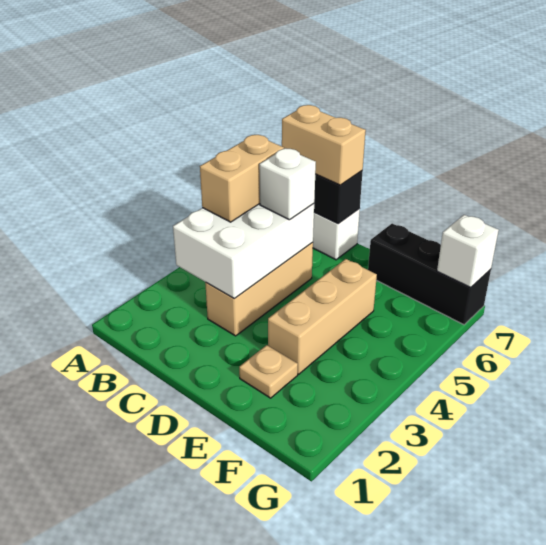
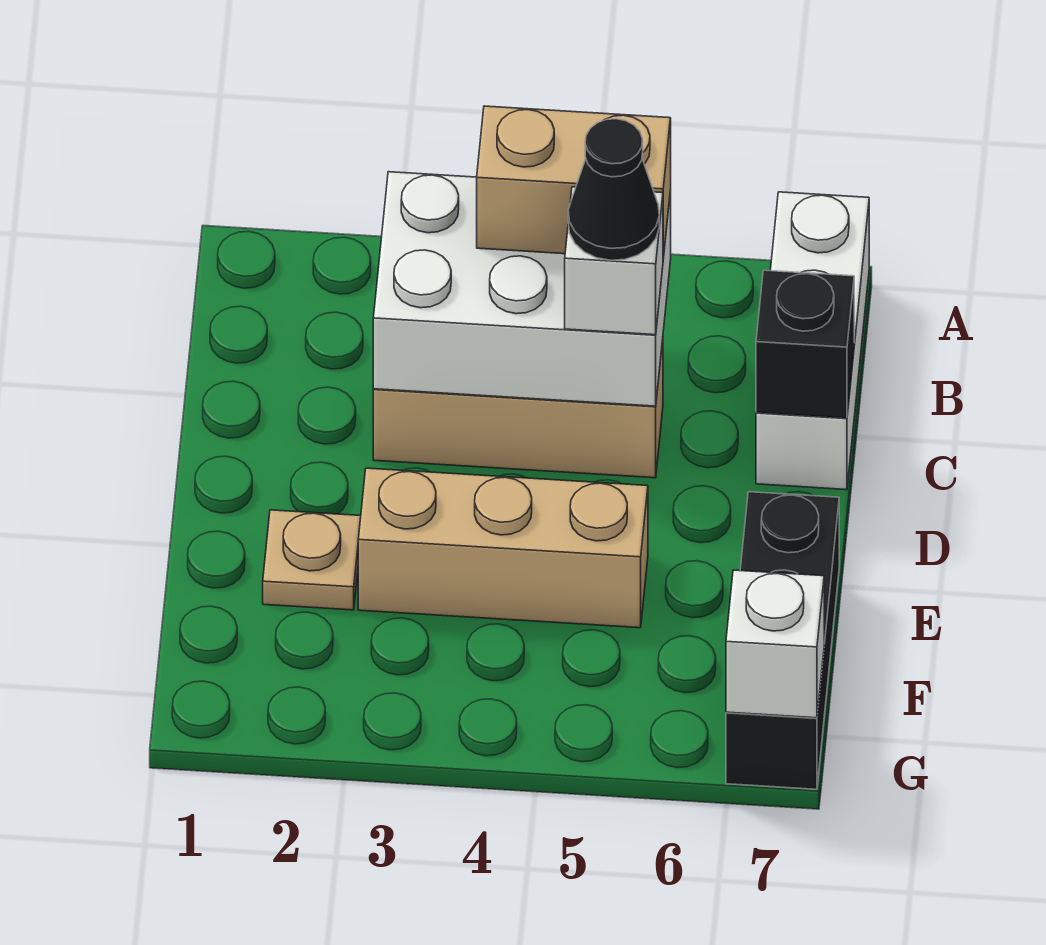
tan brick B7:C7 level 3 -> none
none -> black cone C5 level 4

